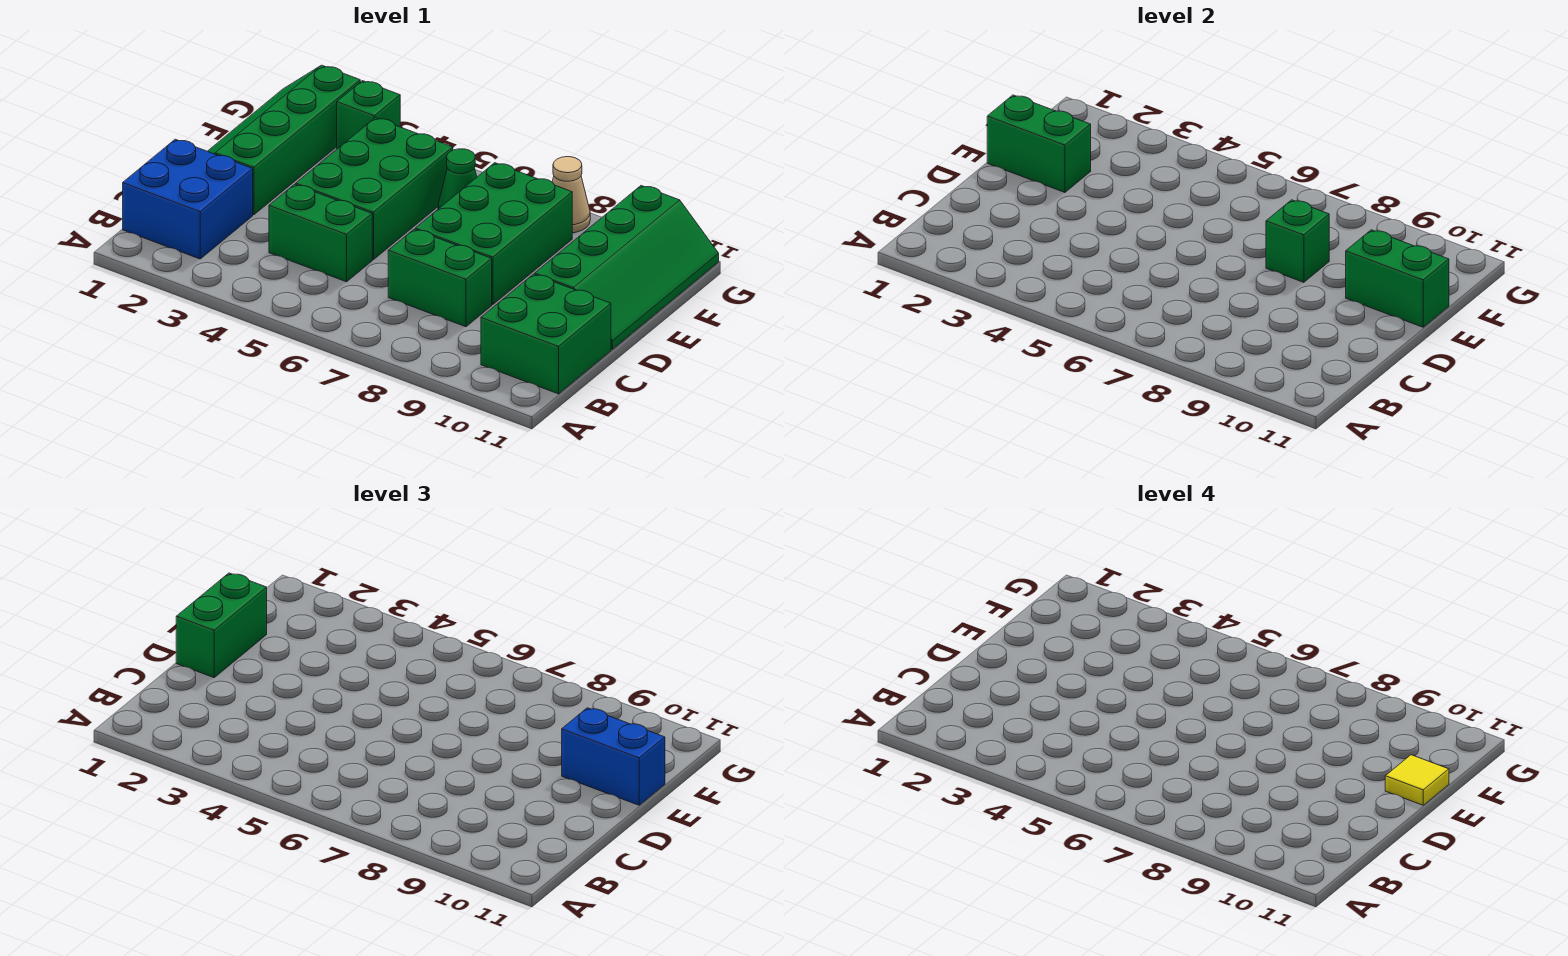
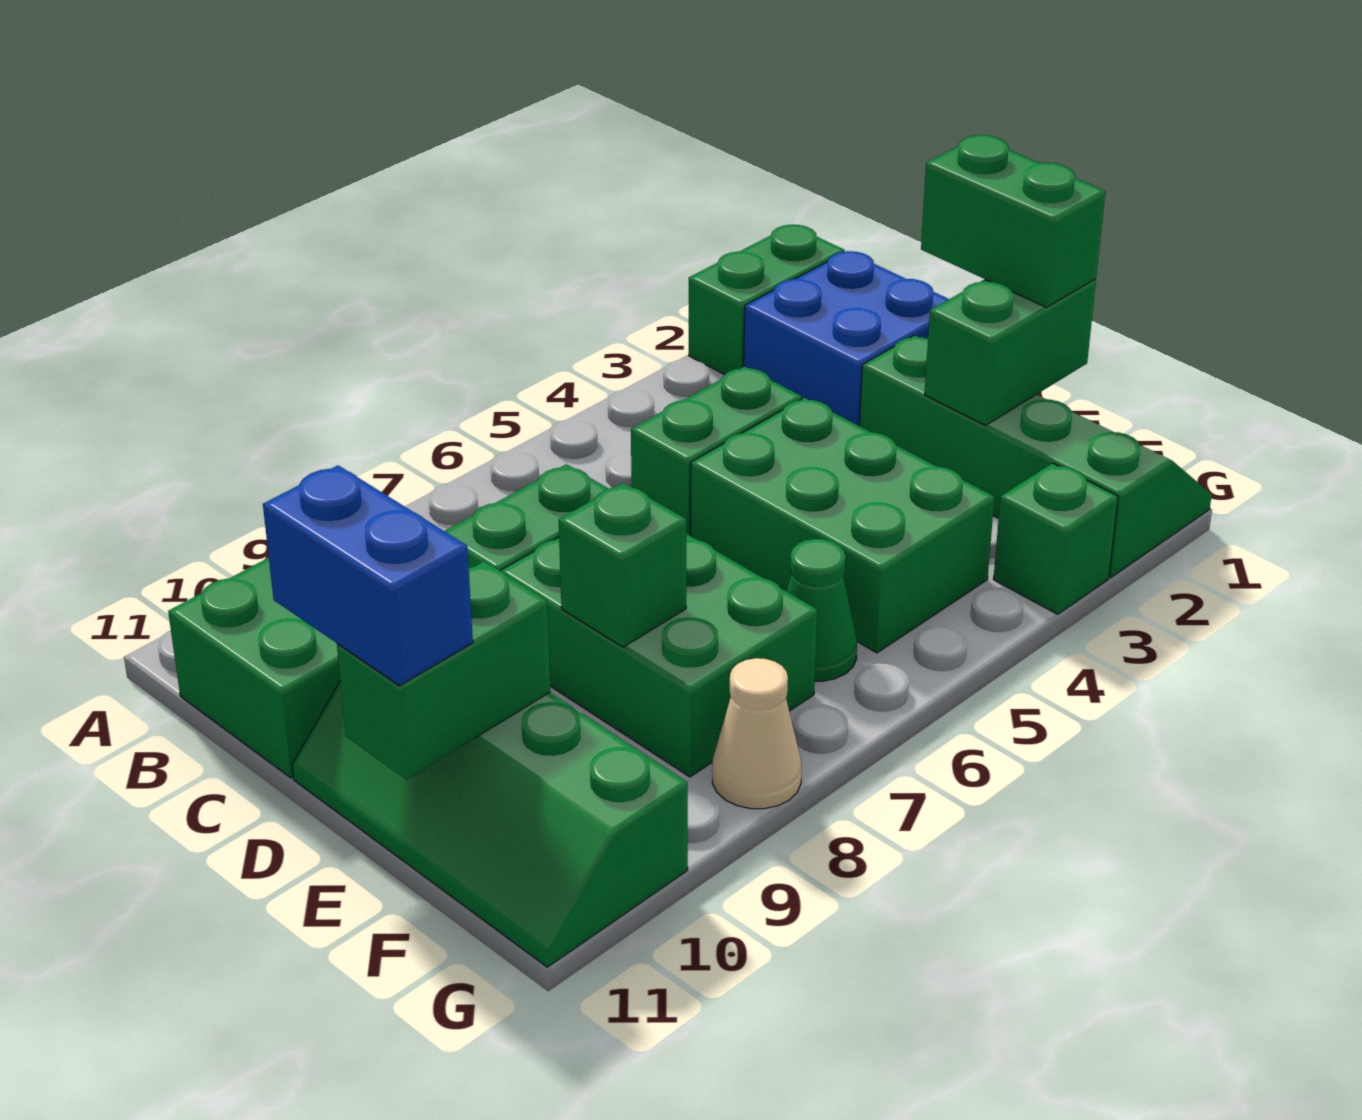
none -> green brick A1:A2 level 1
blue brick E10:E11 level 3 -> blue brick D11:E11 level 3
yellow tile E11 level 4 -> none

